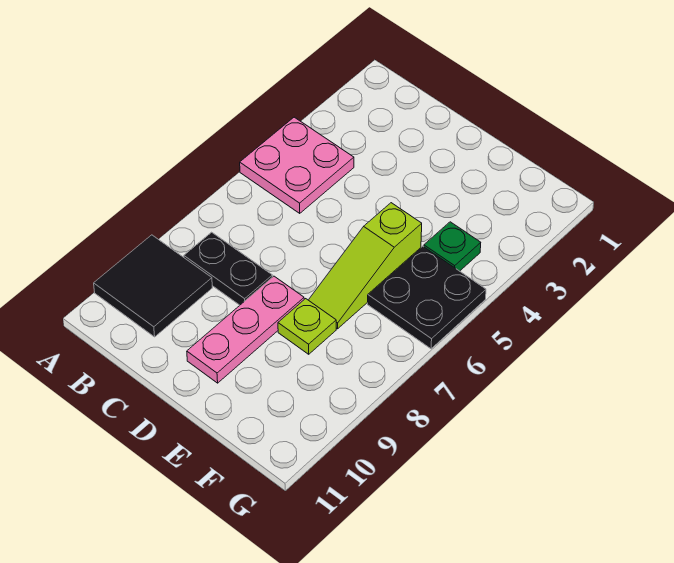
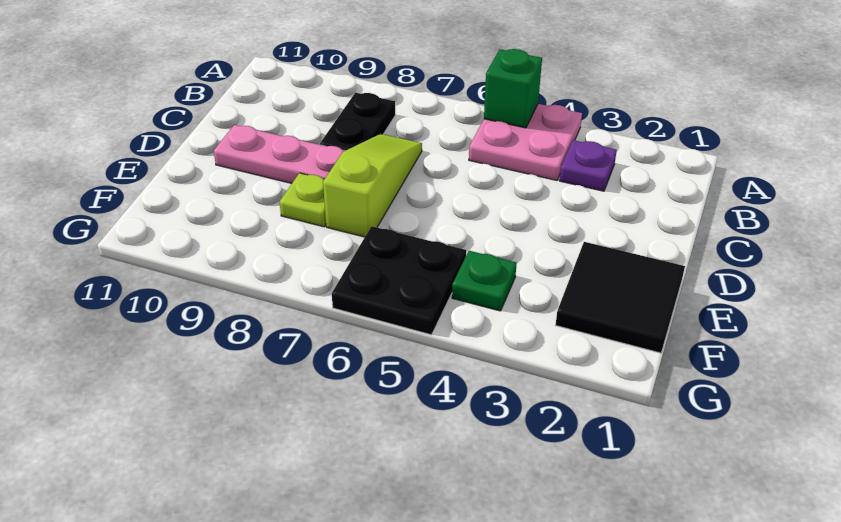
none -> green brick A5 level 2
black tile A9:B10 level 1 -> black tile E1:F2 level 1
none -> purple plate B3 level 1
lime slope E5:E7 level 1 top 5 -> lime slope C7:E7 level 1 top E

